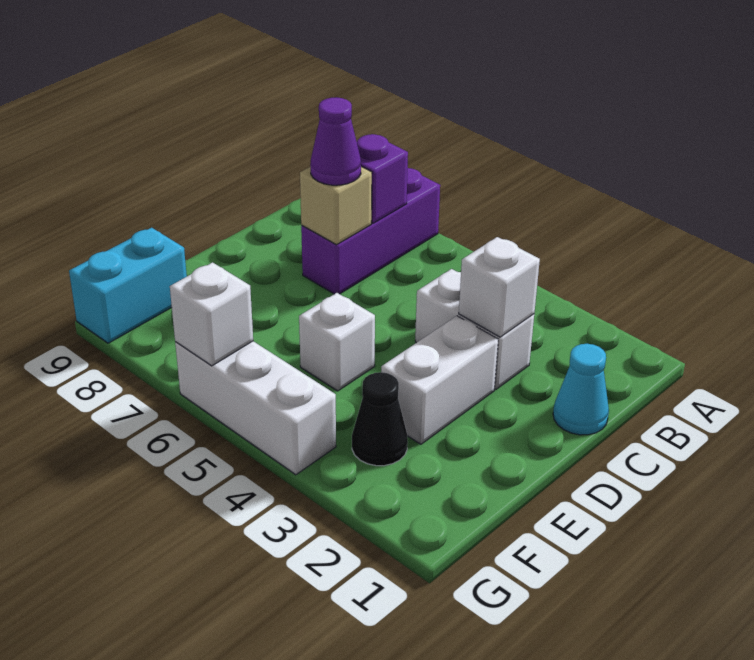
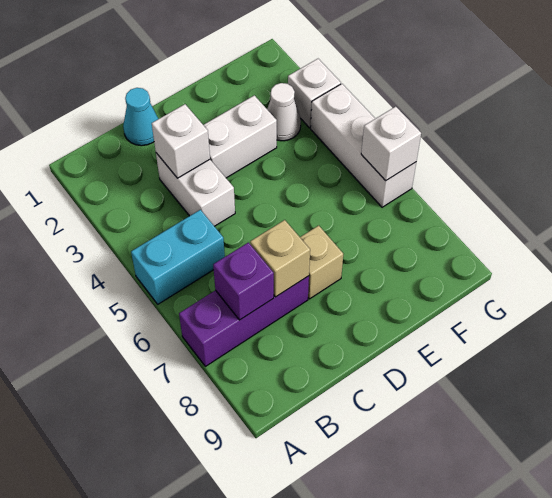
purple cone C7 level 3 -> none
none -> tan brick D7 level 1
white brick E5 level 1 -> white brick G3 level 1
black cone F3 level 1 -> white cone F3 level 1
cyan brick F9:G9 level 1 -> cyan brick A5:B5 level 1

